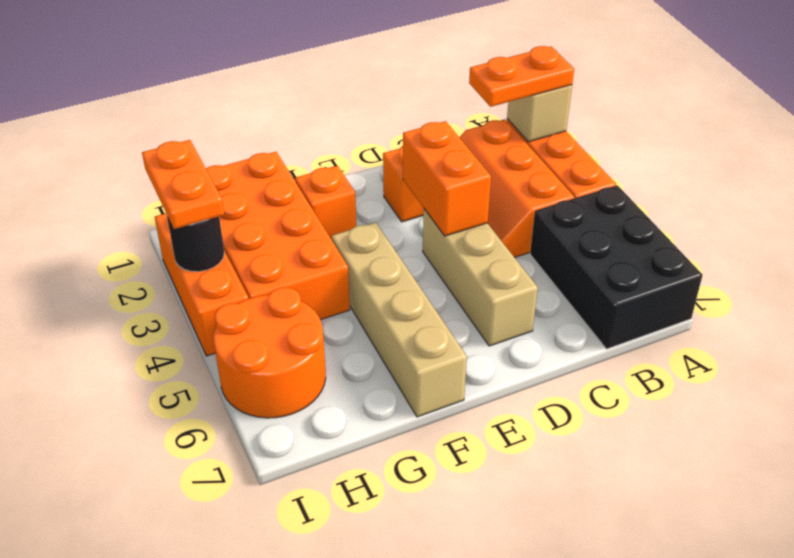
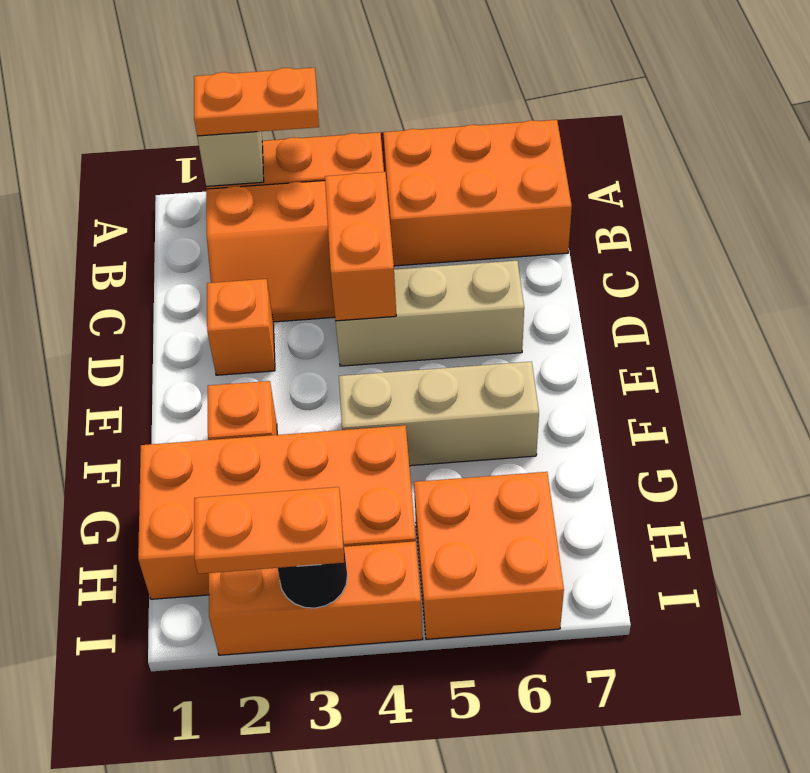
orange plate A2:B2 level 3 -> orange plate A2:A3 level 3
black brick A5:B7 level 1 -> orange brick A5:B7 level 1
orange brick D3:D4 level 2 -> orange brick C4:D4 level 2
tan brick F4:F7 level 1 -> tan brick F4:F6 level 1
orange round brick H5:I6 level 1 -> orange brick H5:I6 level 1

